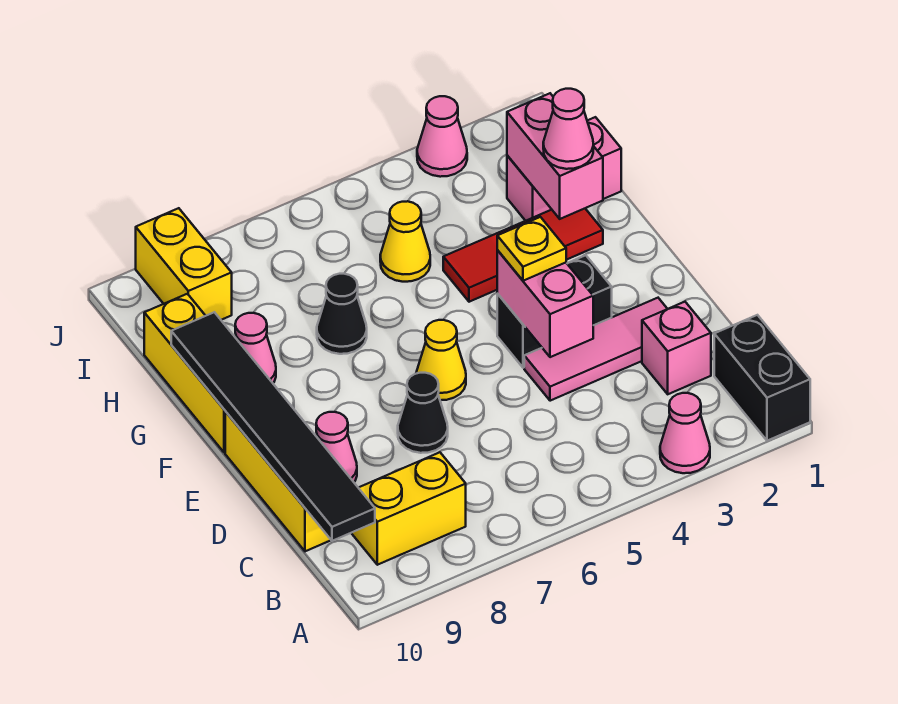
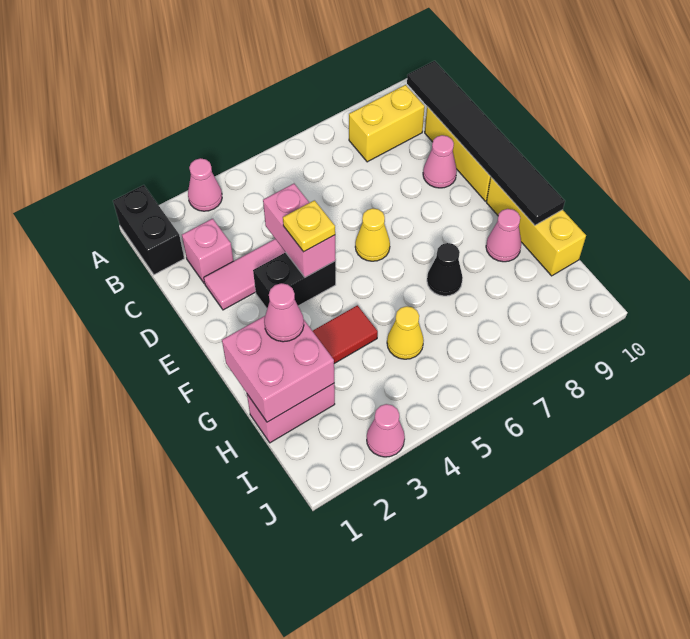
black cone D7 level 1 -> none
pink brick G2:H2 level 2 -> pink brick G1:H2 level 2
yellow brick I9:J9 level 1 -> none

